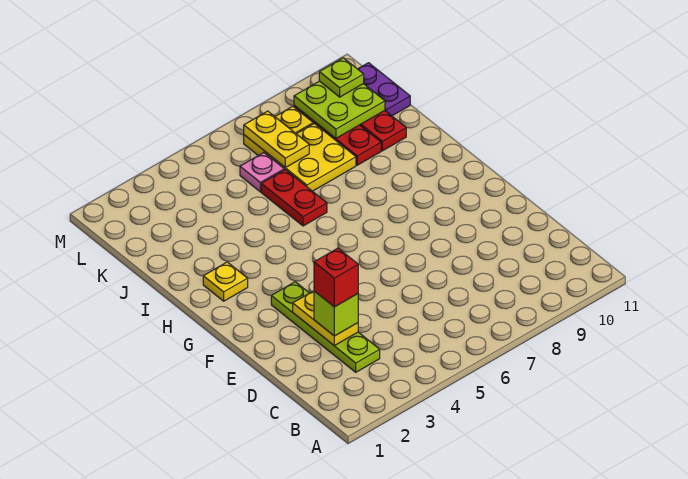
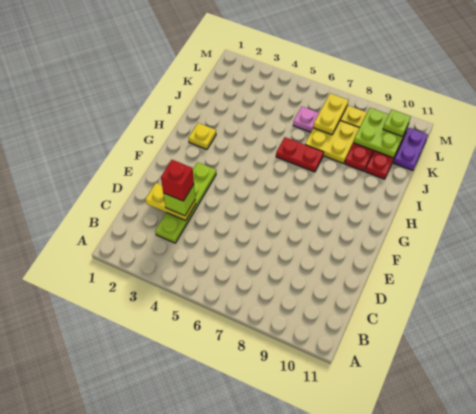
yellow plate D3:E3 level 2 -> yellow plate D2:D3 level 2
red plate I6:J6 level 1 -> red plate I6:I7 level 1

